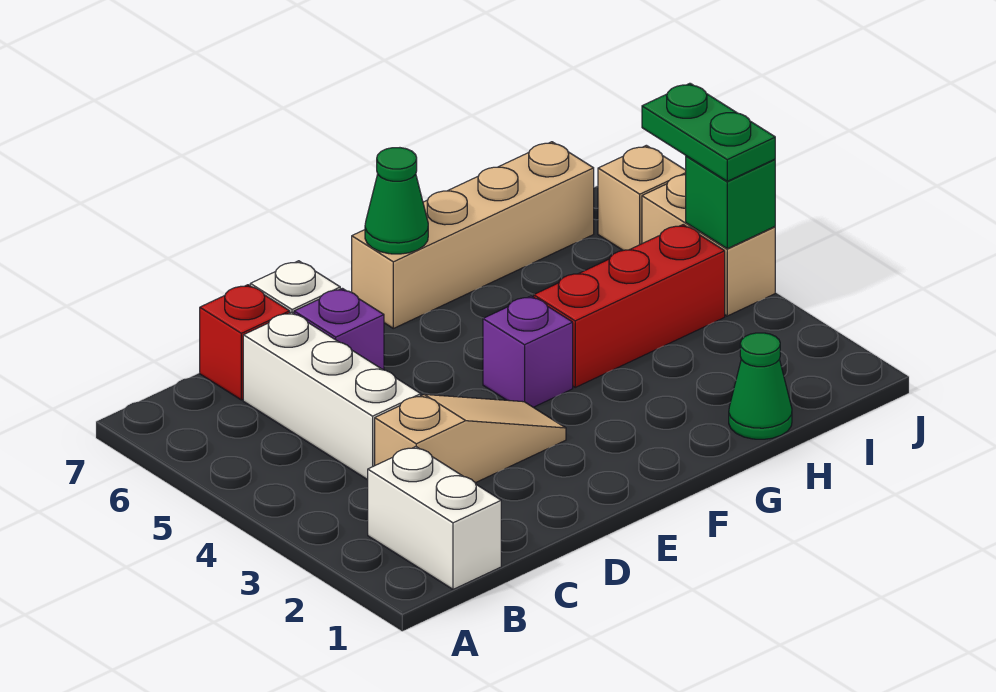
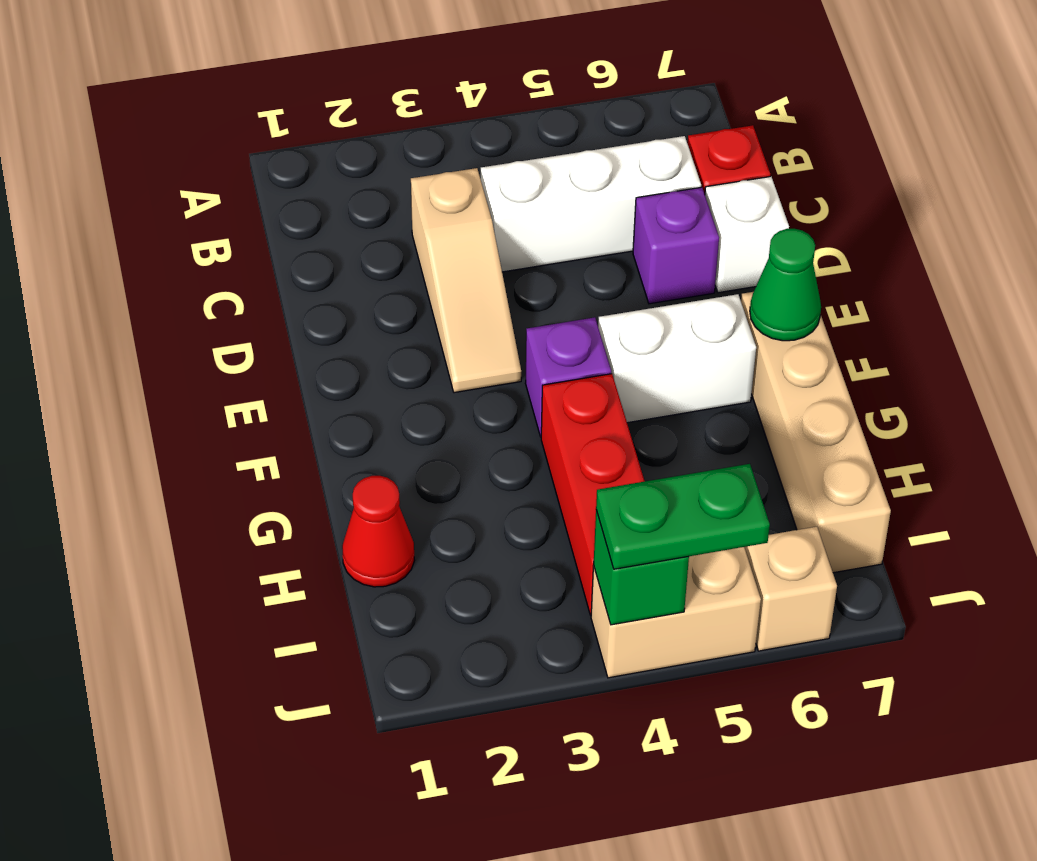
white brick B1:B2 level 1 -> white brick F5:F6 level 1
green cone H1 level 1 -> red cone H1 level 1

